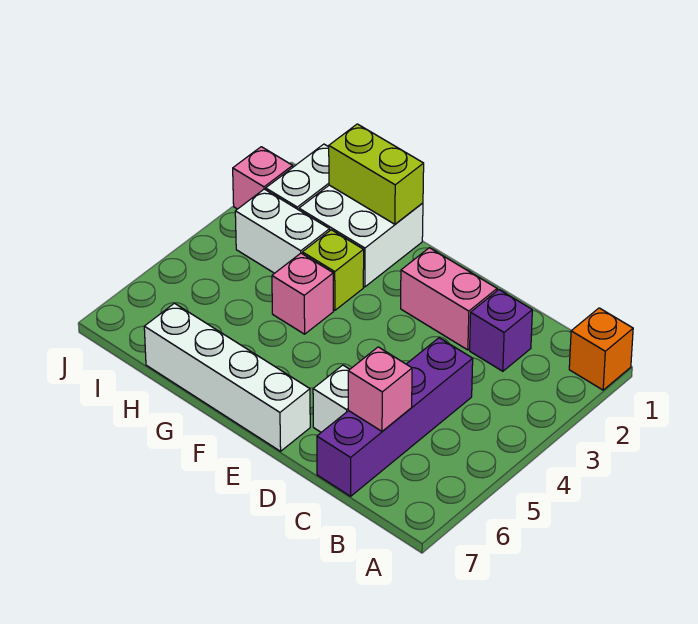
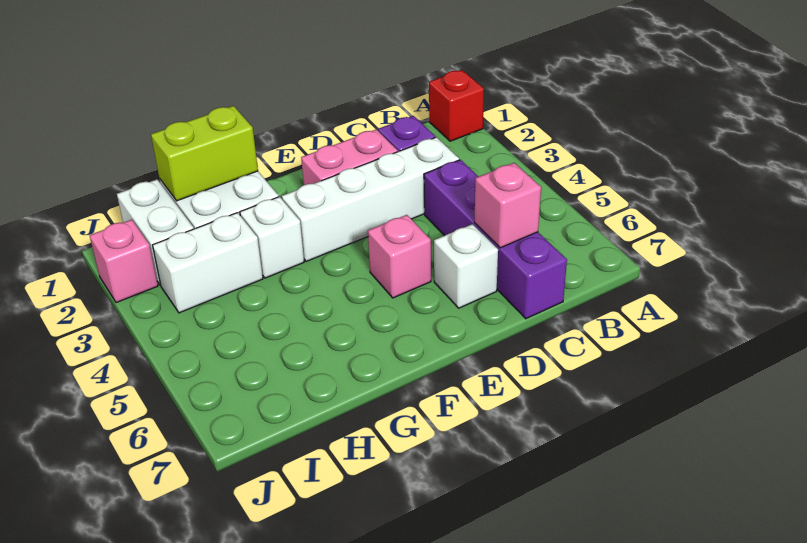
orange brick A1 level 1 -> red brick A1 level 1
white brick E7:H7 level 1 -> white brick C3:F3 level 1
lime brick G3 level 1 -> white brick G3 level 1
pink brick G4 level 1 -> pink brick E5 level 1

